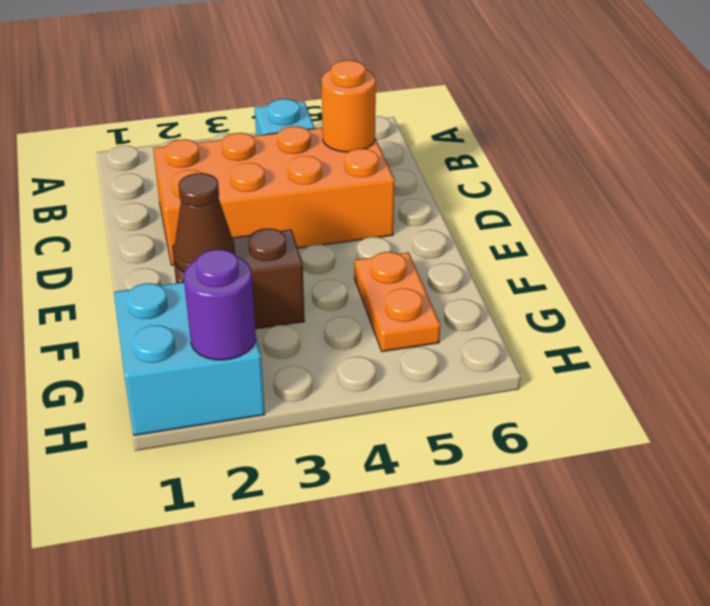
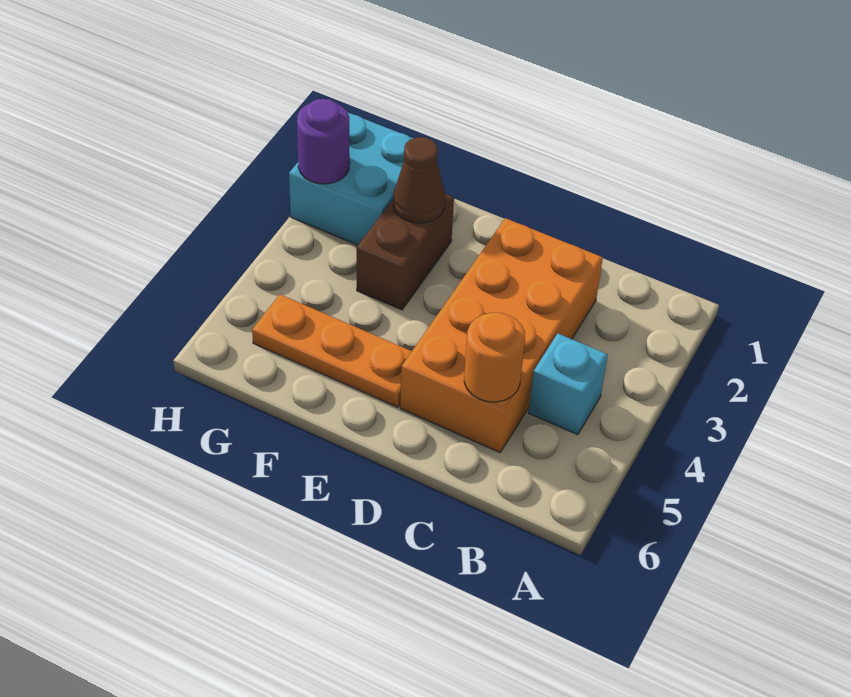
orange plate F5:G5 level 1 -> orange plate E5:G5 level 1

